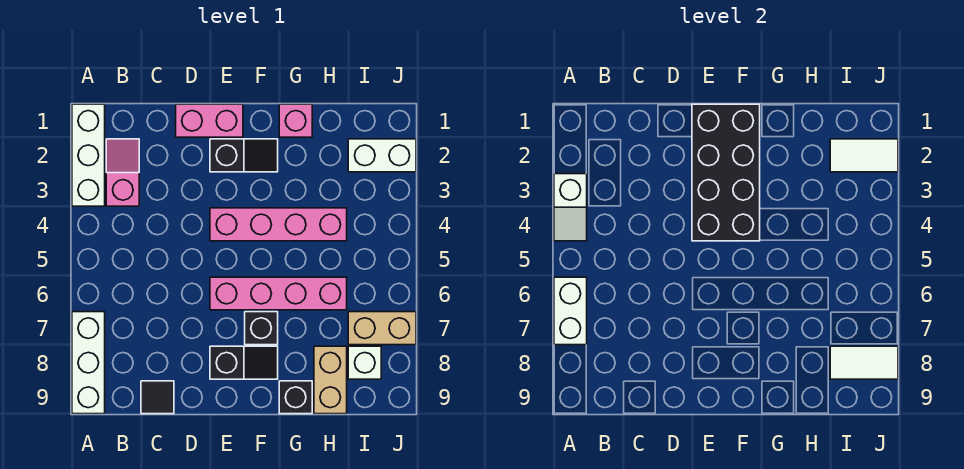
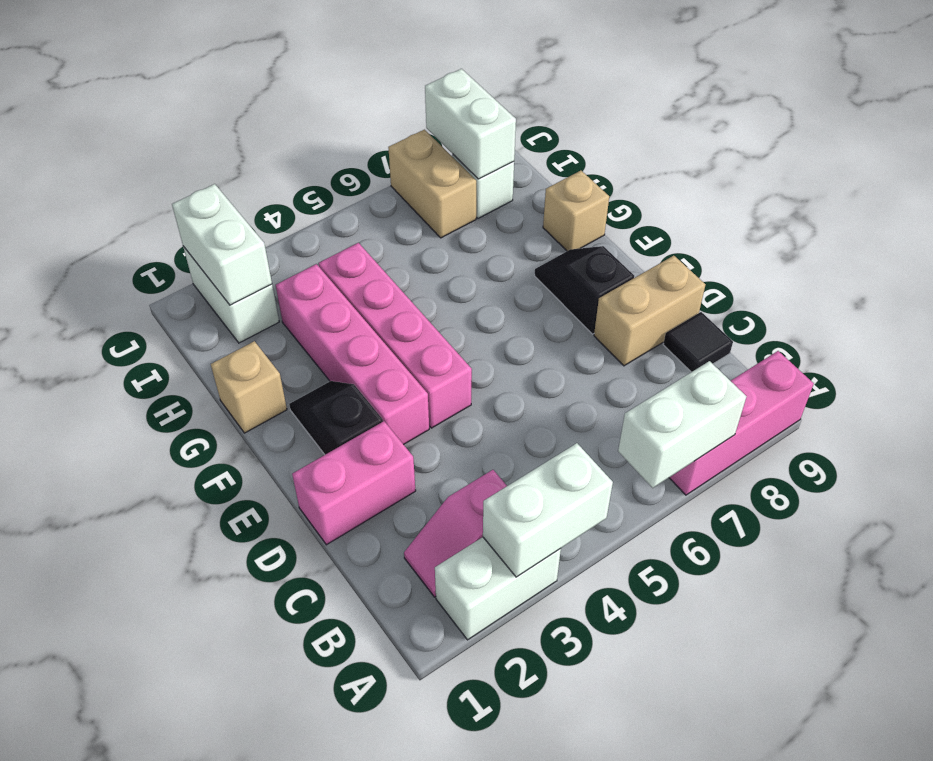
white brick A1:A3 level 1 -> white brick A2:A3 level 1
white slope A3:A4 level 2 top 3 -> white brick A3:A4 level 2
white brick A7:A9 level 1 -> pink brick A7:A9 level 1
pink brick D1:E1 level 1 -> pink brick D1:D2 level 1
black brick E1:F4 level 2 -> none
pink brick E6:H6 level 1 -> pink brick E3:H3 level 1
black brick F7 level 1 -> none
pink brick G1 level 1 -> tan brick G1 level 1
black brick G9 level 1 -> tan brick G9 level 1
tan brick H8:H9 level 1 -> tan brick D8:D9 level 1
white tile I2:J2 level 2 -> white brick I2:J2 level 2
white tile I8:J8 level 2 -> white brick I8:J8 level 2

